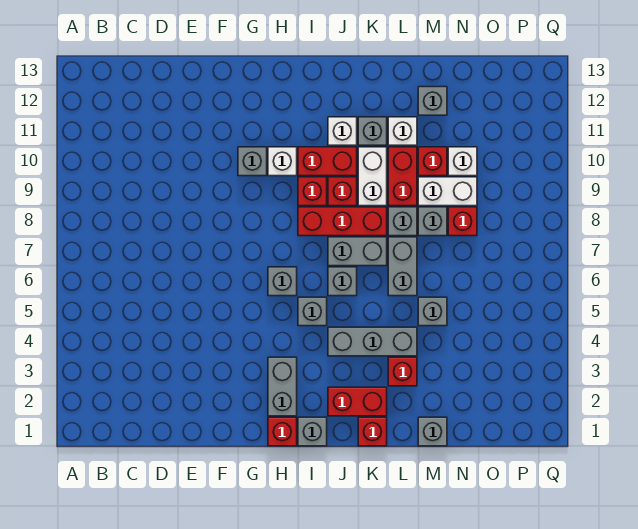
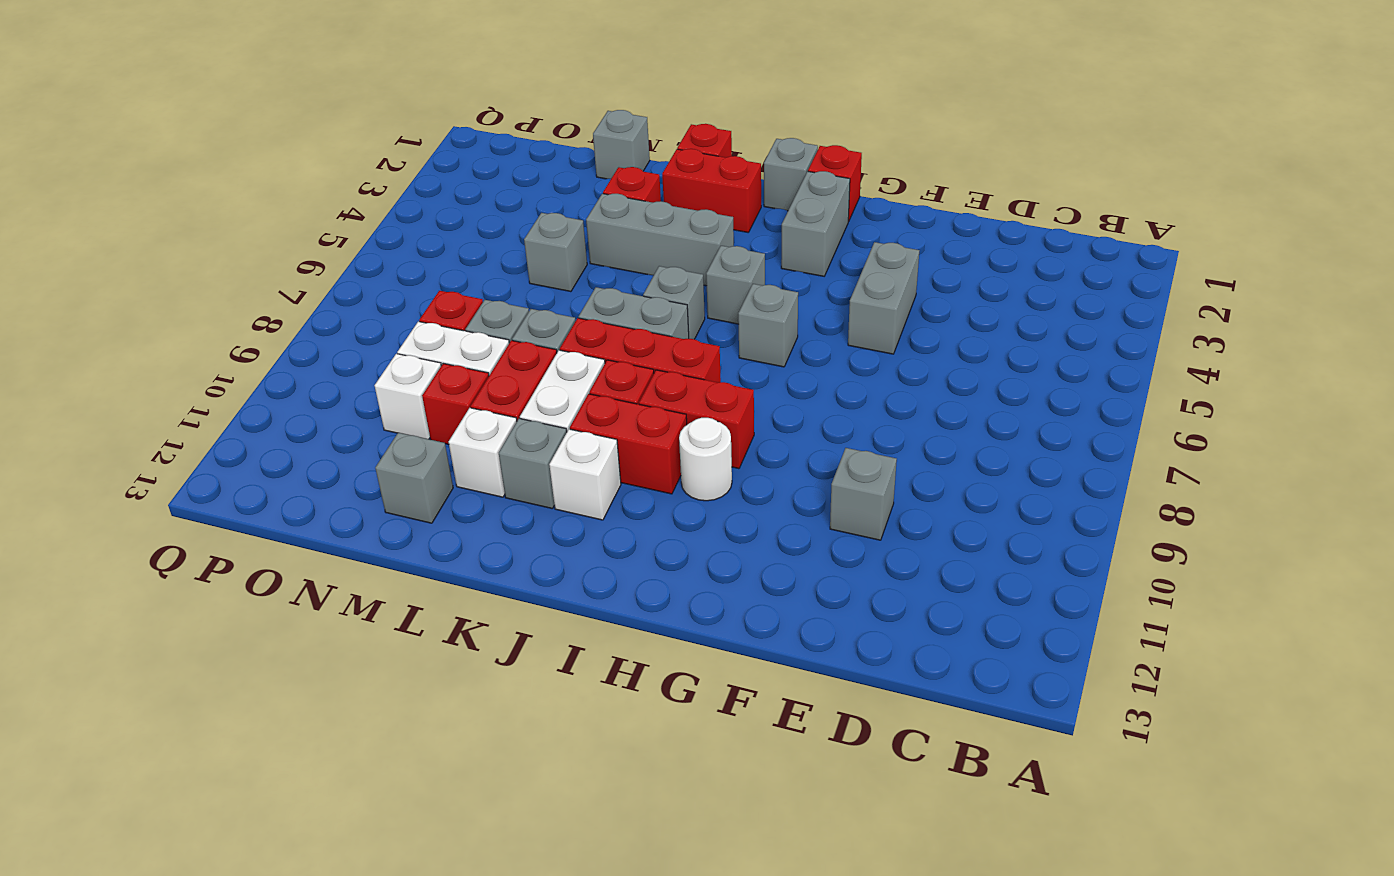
grey brick G10 level 1 -> grey brick E10 level 1
white brick H10 level 1 -> white round brick H10 level 1
red brick I9 level 1 -> red brick H9:I9 level 1
grey brick L6:L7 level 1 -> grey brick F4:F5 level 1

